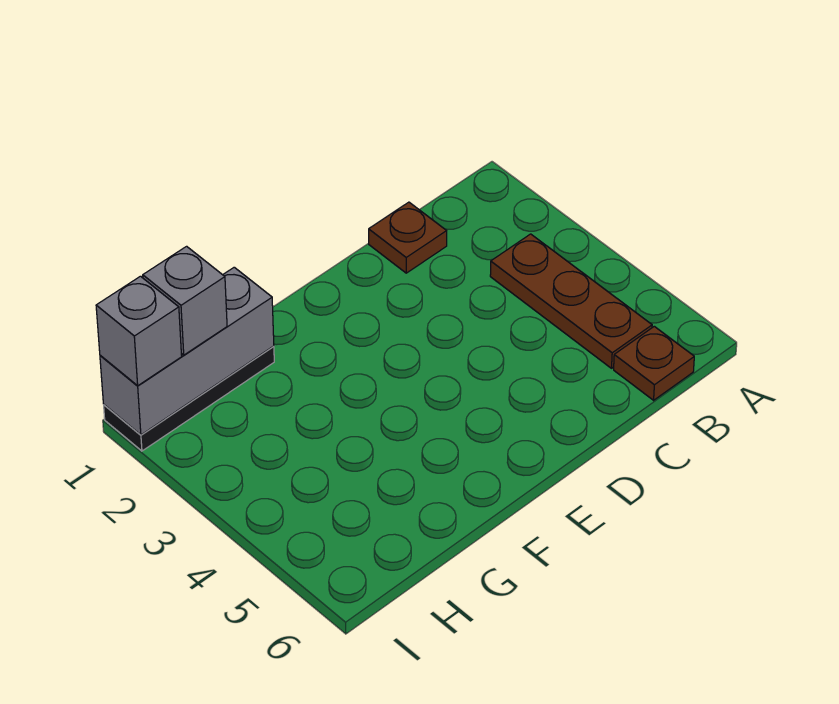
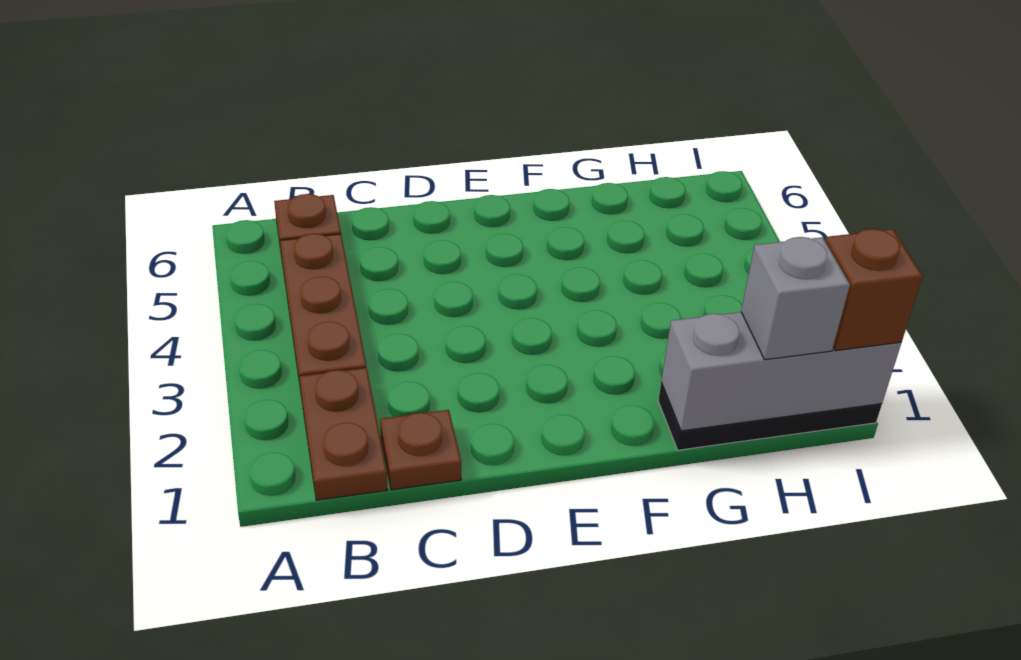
none -> brown plate B1:B2 level 1
grey brick I1 level 3 -> brown brick I1 level 3

